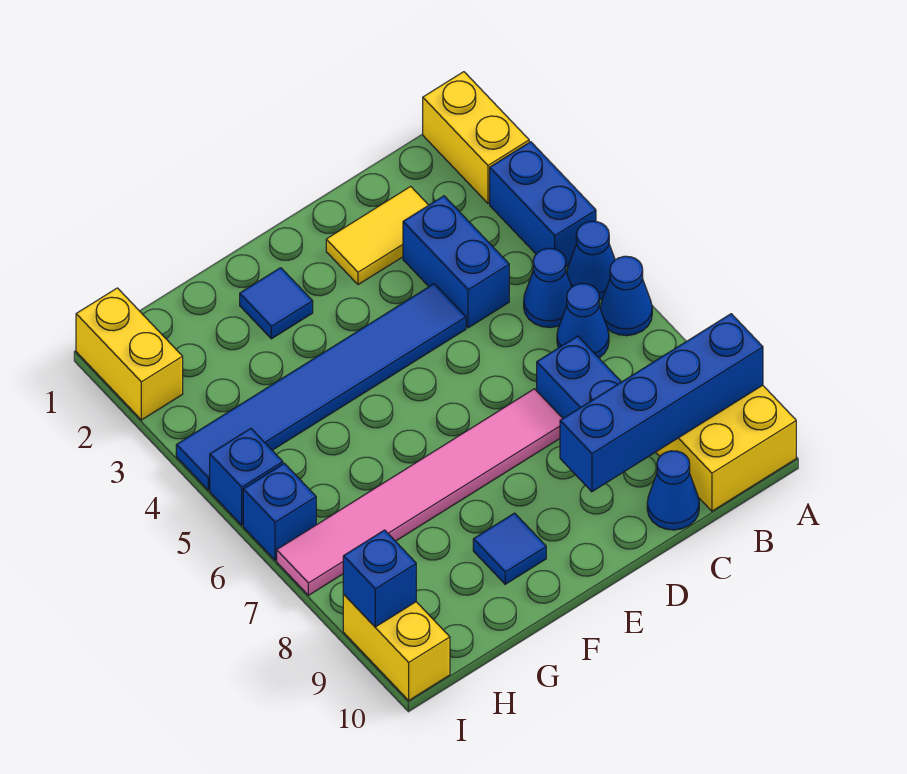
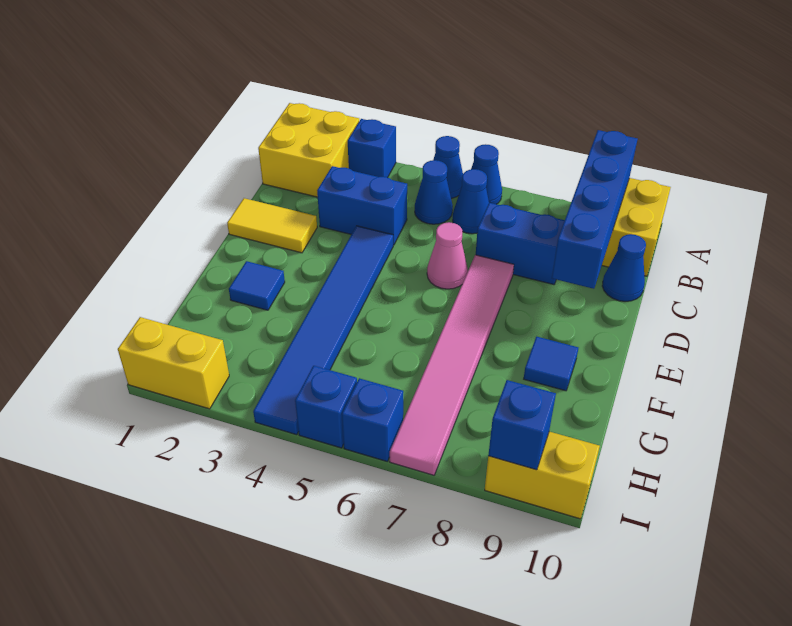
yellow brick A1:A2 level 1 -> yellow brick A1:B2 level 1
blue brick A3:A4 level 1 -> blue brick A3 level 1
yellow tile C2:D2 level 1 -> yellow tile D1:D2 level 1
none -> pink cone D6 level 1

